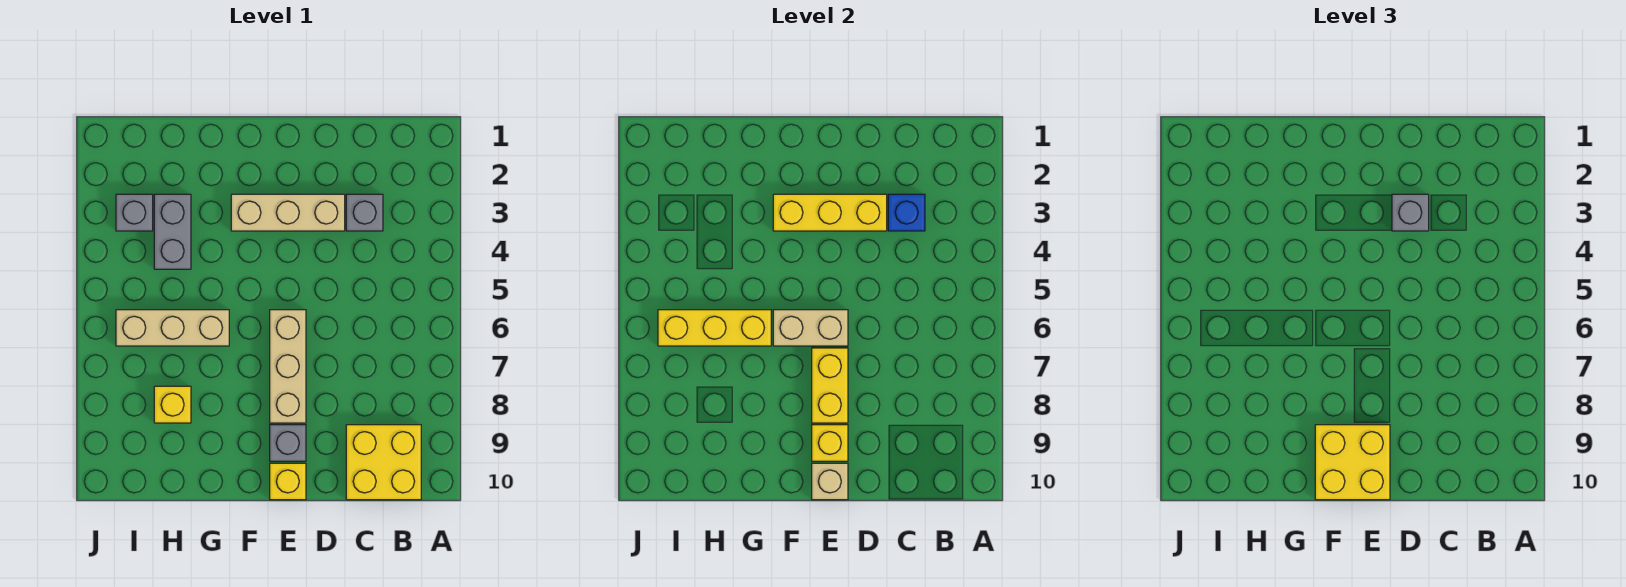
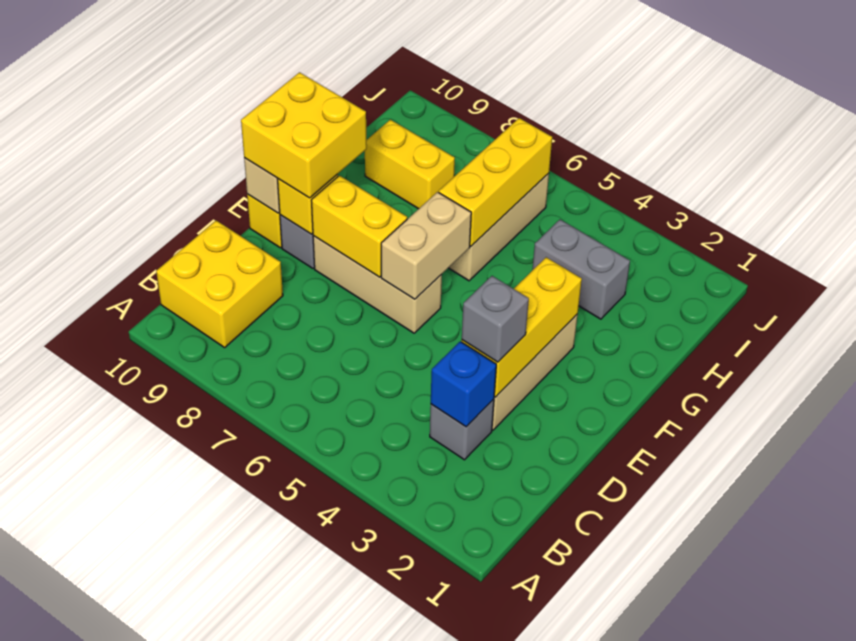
yellow brick H8 level 1 -> yellow brick H8:H9 level 1
grey brick I3 level 1 -> none

